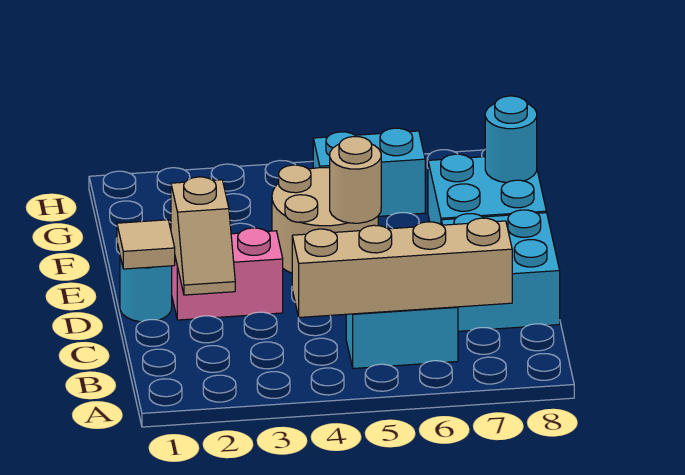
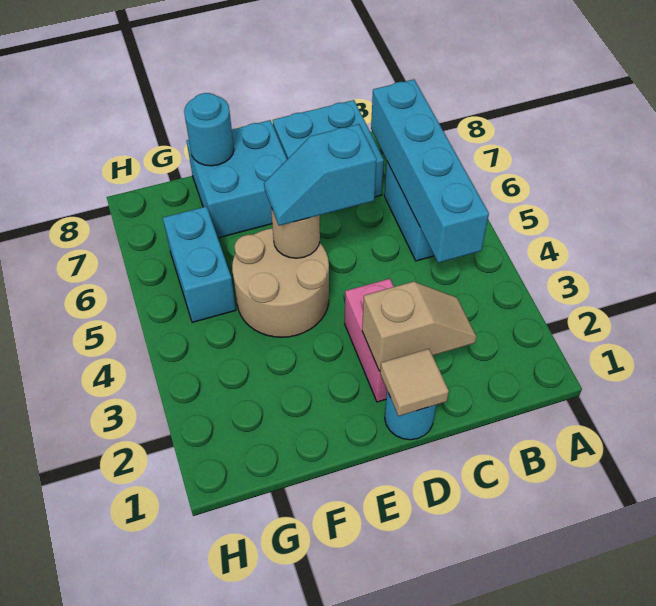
tan brick B4:B7 level 2 -> cyan brick B4:B7 level 2
none -> cyan slope D5:E5 level 3 top D

